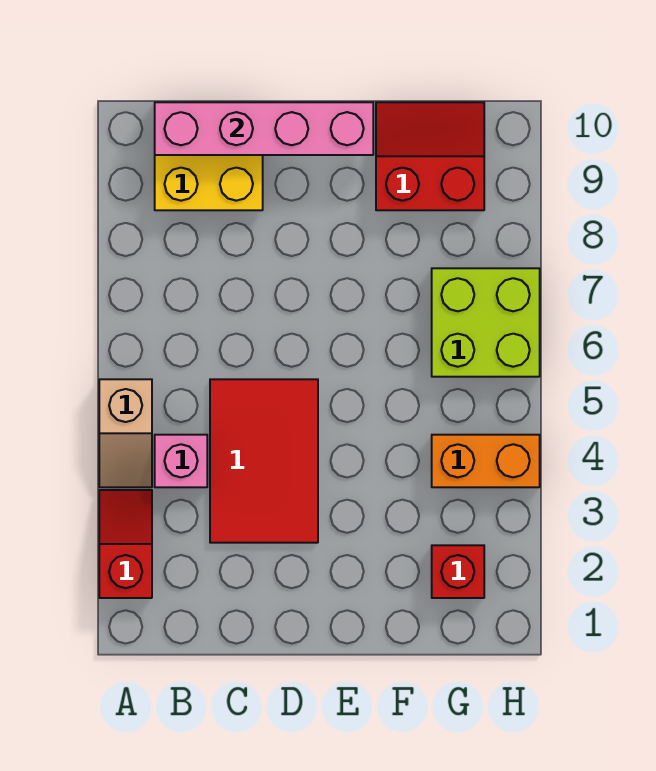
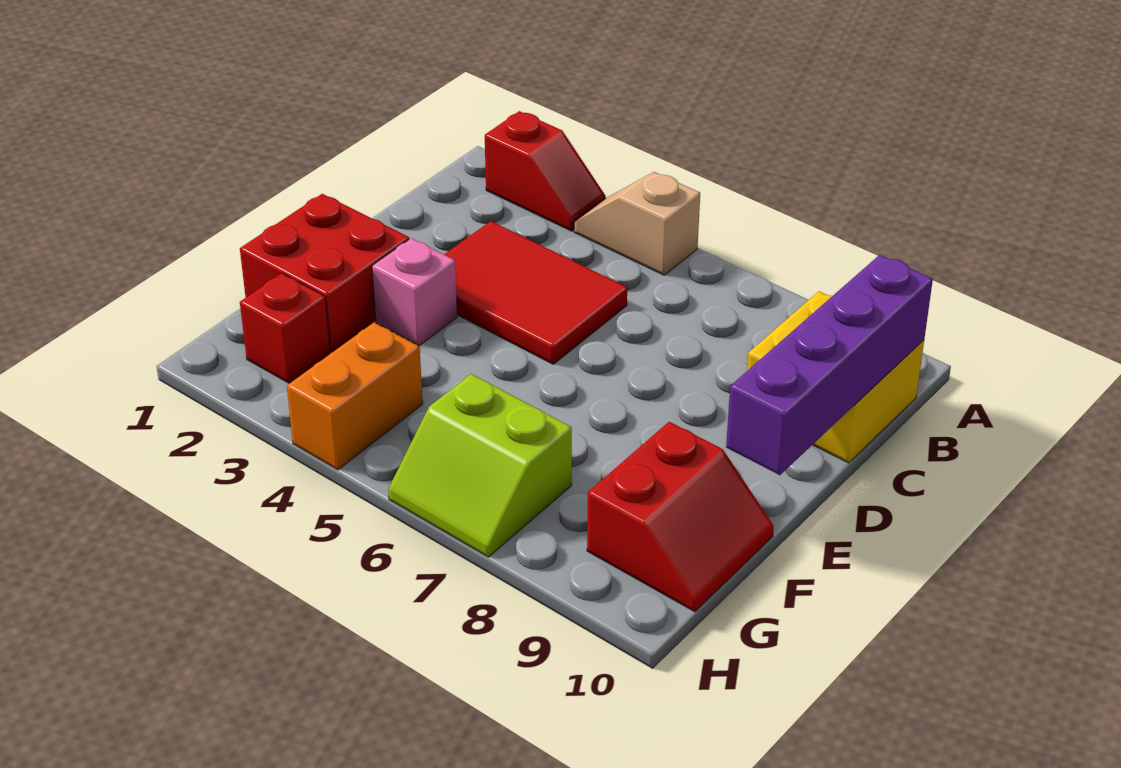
pink brick B4 level 1 -> pink brick E3 level 1
pink brick B10:E10 level 2 -> purple brick B10:E10 level 2
none -> red brick E1:F2 level 1
lime brick G6:H7 level 1 -> lime slope G6:H7 level 1 top G

